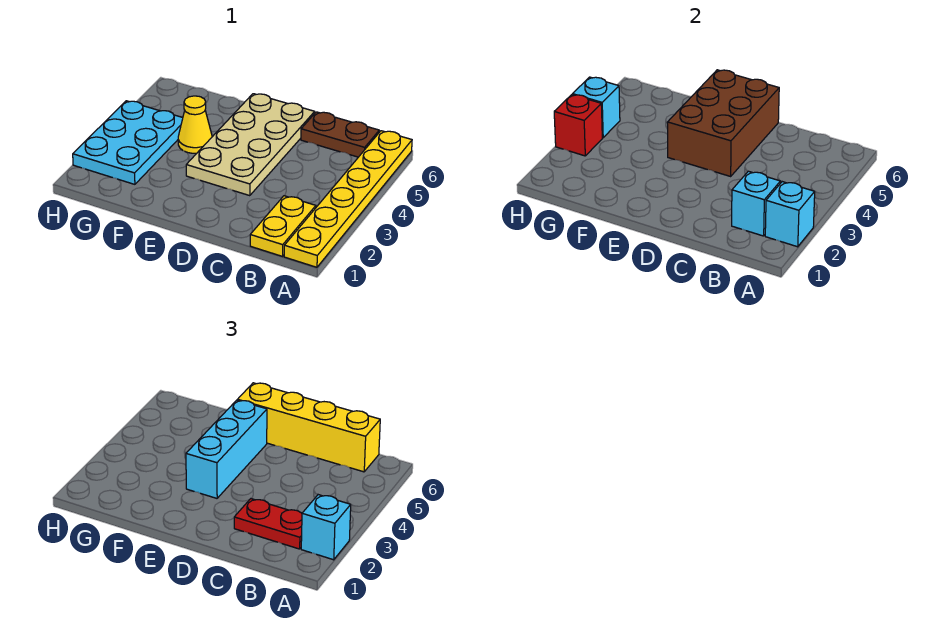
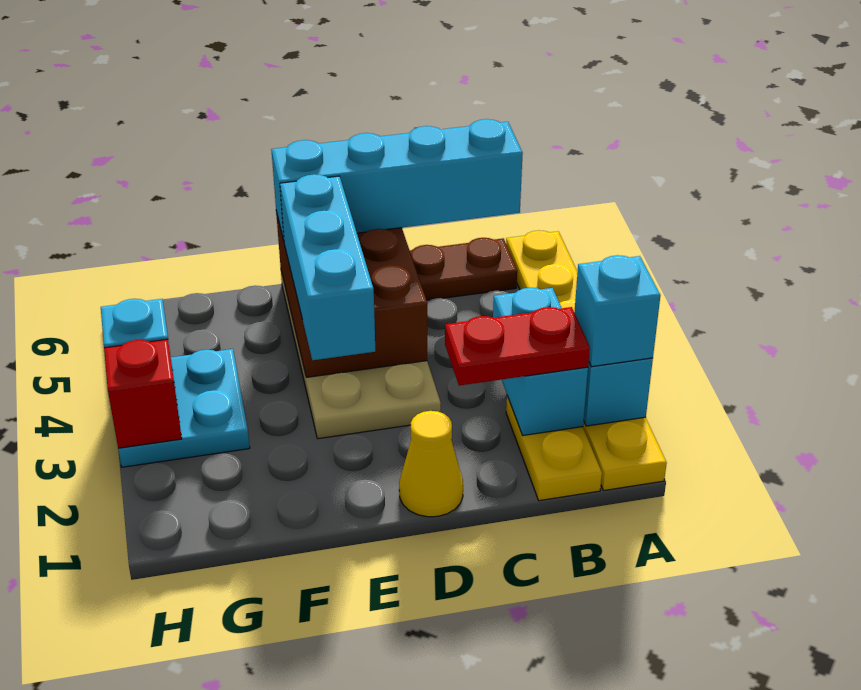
cyan brick B2 level 2 -> cyan brick B2:B3 level 2
yellow brick B6:E6 level 3 -> cyan brick B6:E6 level 3
yellow cone F4 level 1 -> yellow cone D1 level 1
cyan plate G2:H4 level 1 -> cyan plate G3:H4 level 1

